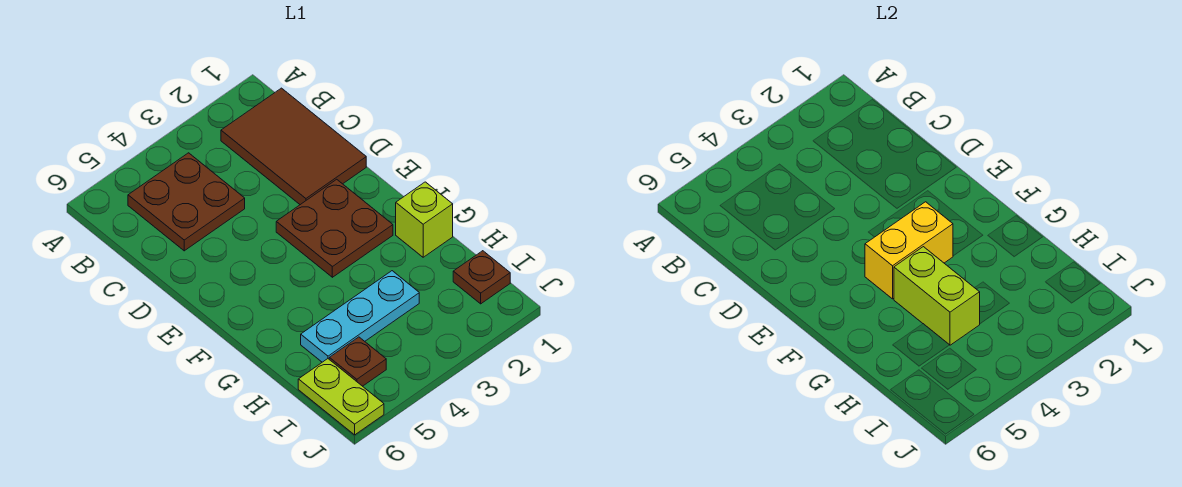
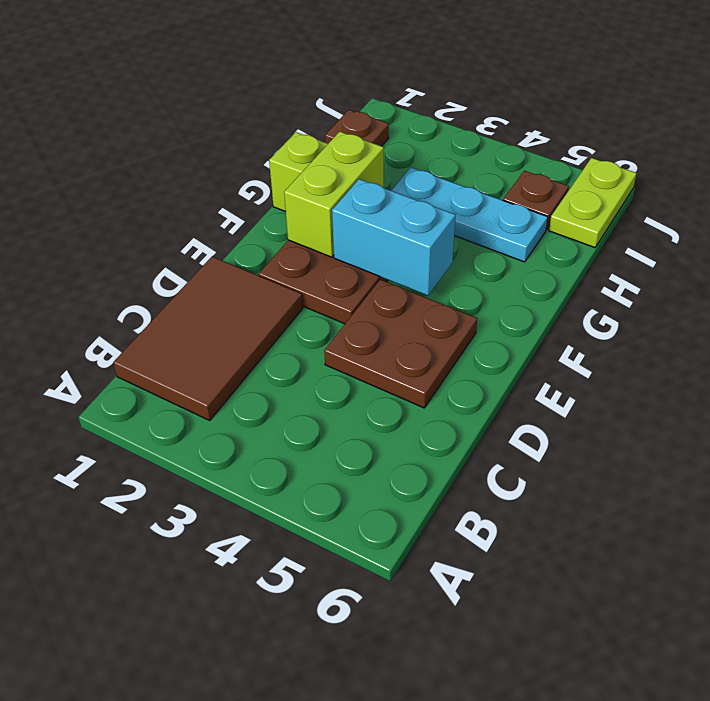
brown plate B4:C5 level 1 -> brown plate D4:E5 level 1
yellow brick F3:F4 level 2 -> cyan brick F3:F4 level 2
lime brick G4:H4 level 2 -> lime brick F2:G2 level 2

